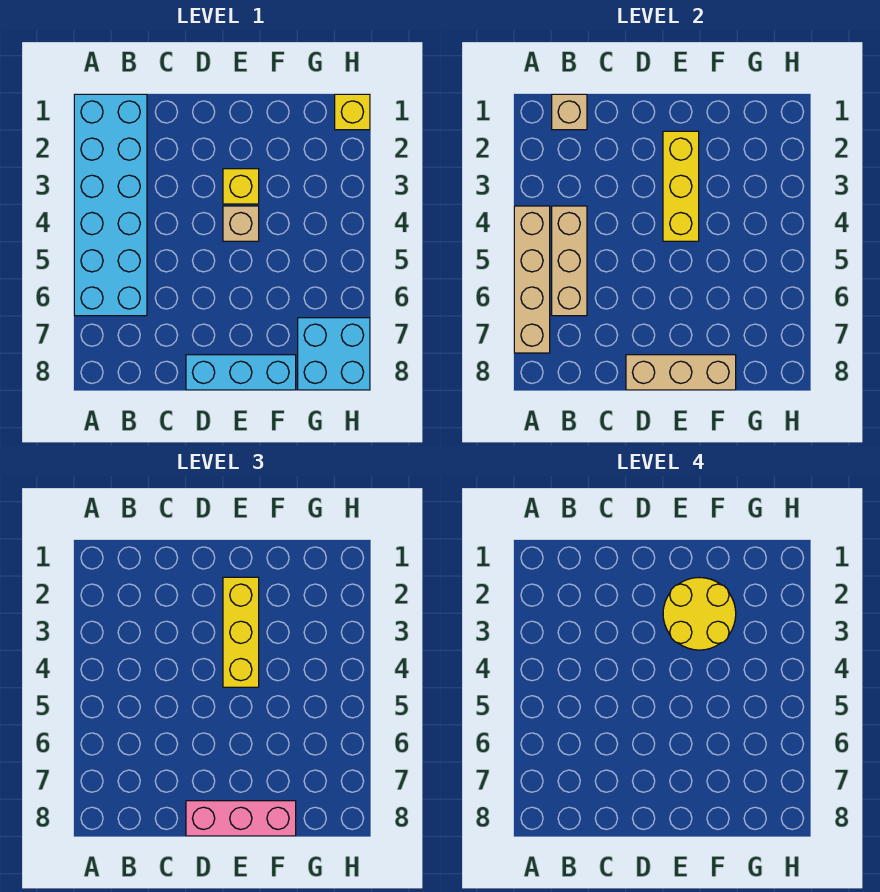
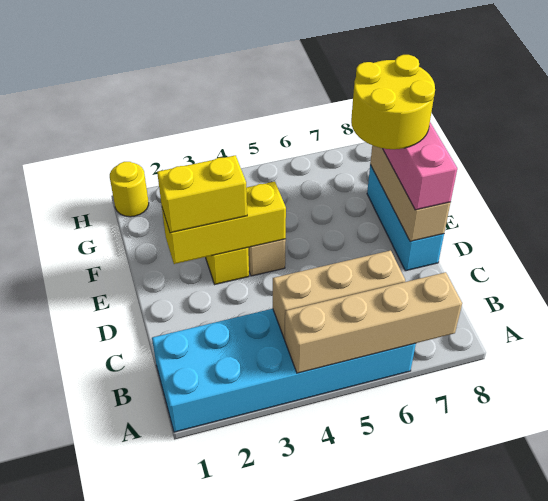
tan brick B1 level 2 -> none
yellow brick E2:E4 level 3 -> yellow brick E2:E3 level 3
yellow round brick E2:F3 level 4 -> yellow round brick E7:F8 level 4
cyan brick G7:H8 level 1 -> none
yellow brick H1 level 1 -> yellow round brick H1 level 1

